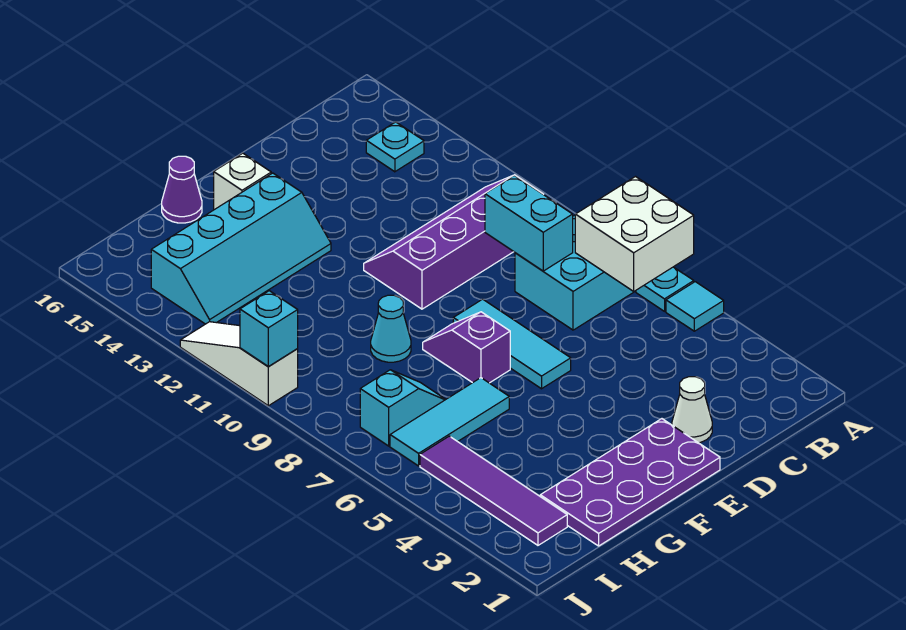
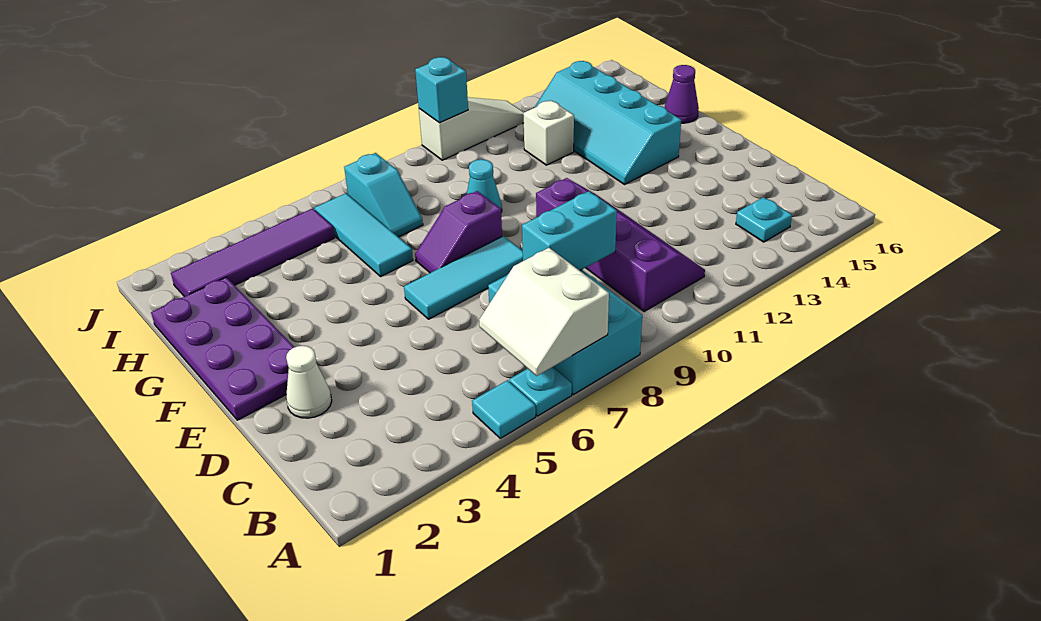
white brick A6:B7 level 2 -> white slope A6:B7 level 2 top 7
purple slope F7:F8 level 1 top 7 -> purple slope F7:F8 level 1 top 8
white brick F15 level 1 -> white brick H12 level 1

